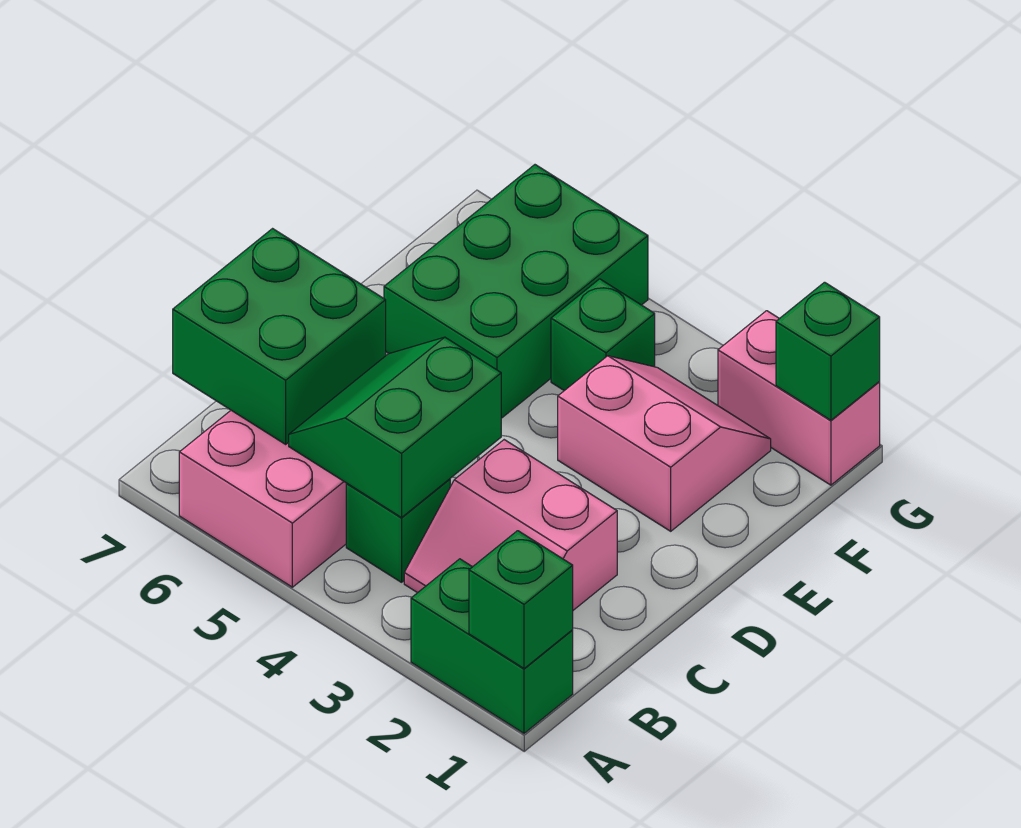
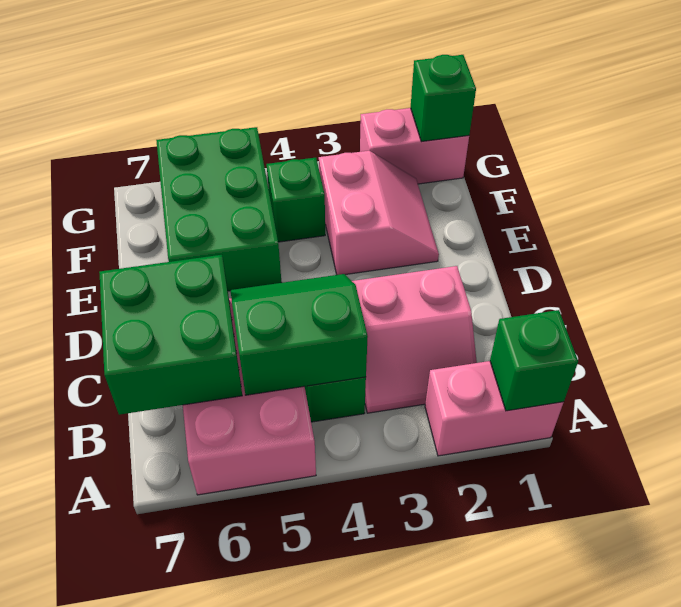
green brick A1:A2 level 1 -> pink brick A1:A2 level 1
green slope B4:C5 level 2 top 4 -> green slope B4:C5 level 2 top B
pink slope E2:F3 level 1 top E -> pink slope E2:F3 level 1 top 3

